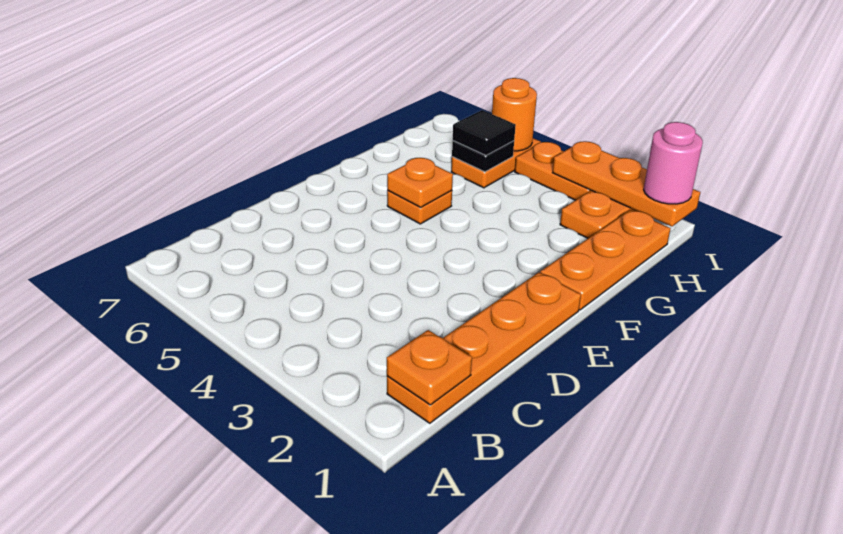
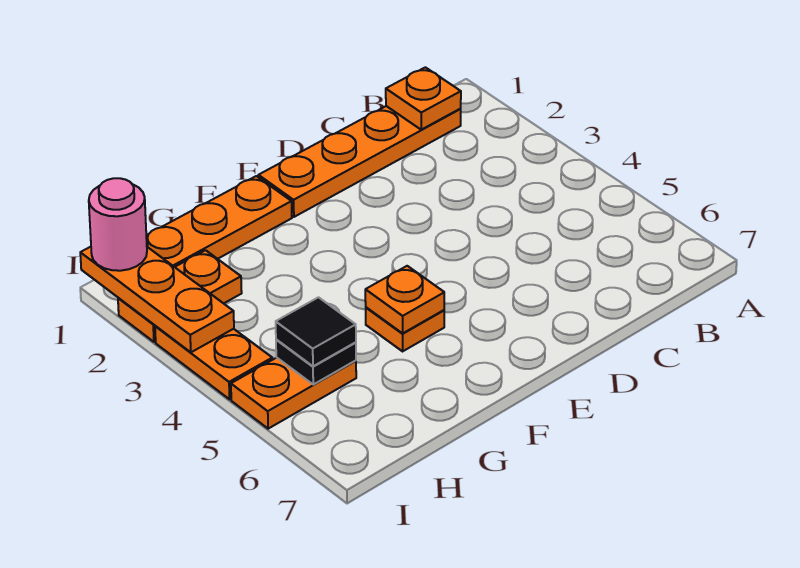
orange round brick I5 level 2 -> none

